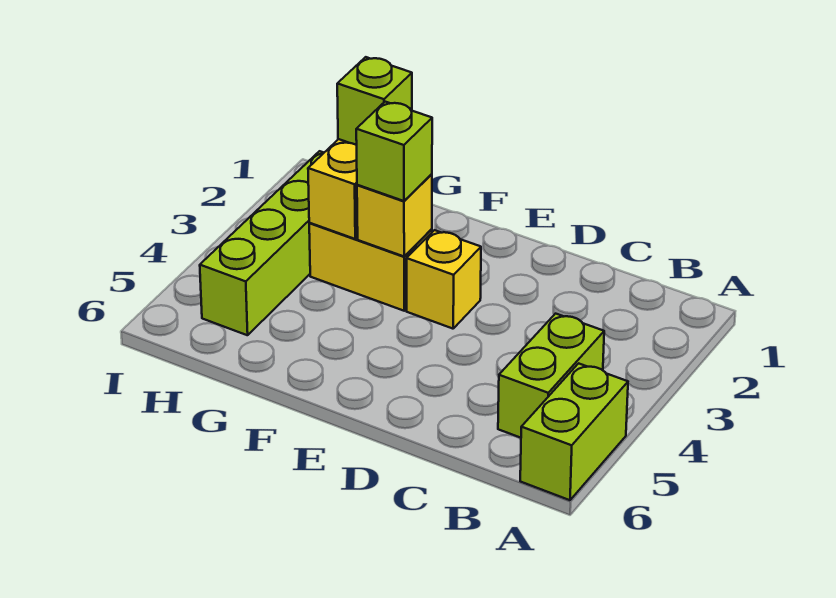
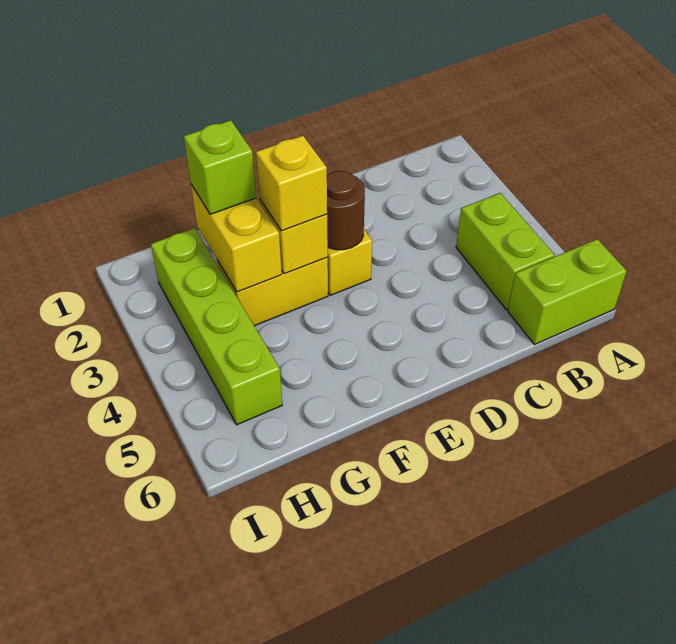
lime brick A5:A6 level 1 -> lime brick A6:B6 level 1
none -> brown round brick E3 level 2
lime brick F3 level 3 -> yellow brick F3 level 3

